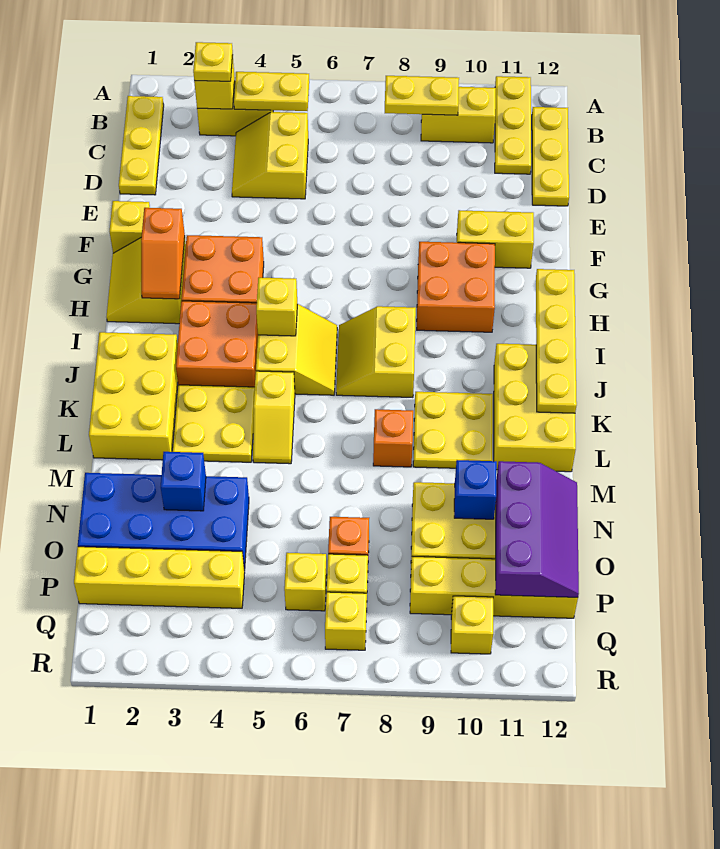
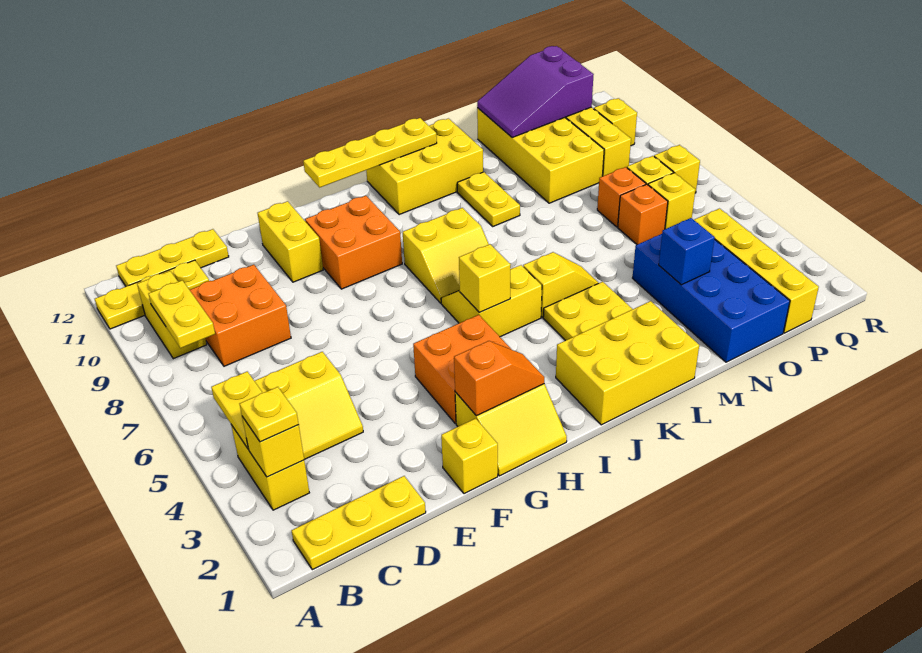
orange brick I3:J4 level 1 -> orange brick C8:D9 level 1
yellow plate K9:L10 level 1 -> yellow plate L9:L10 level 1
orange brick L8 level 1 -> orange brick O6 level 1
blue brick N10 level 2 -> none
purple slope N11:P12 level 2 top 11 -> purple slope N11:P12 level 2 top P

